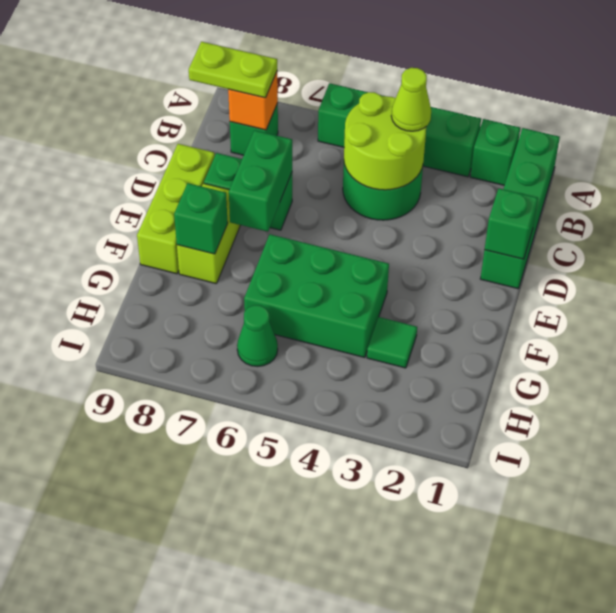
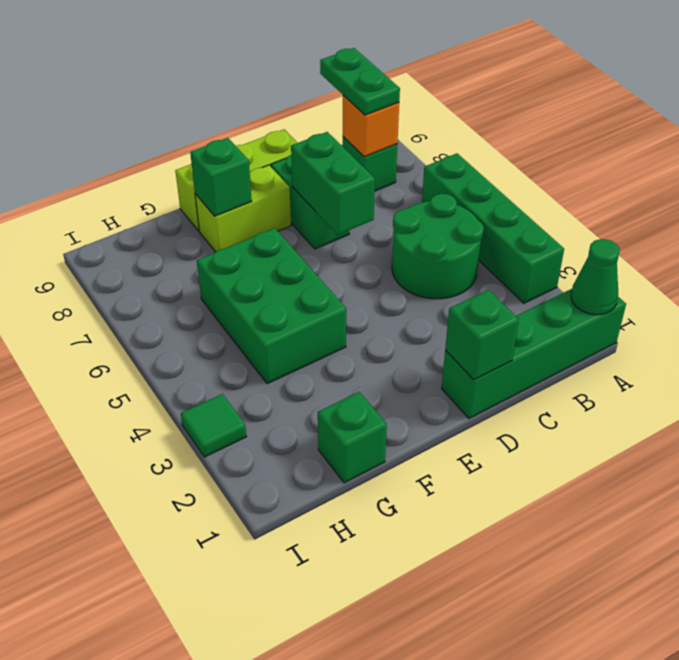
green brick A2 level 1 -> green brick G1 level 1
lime round brick B4:C5 level 2 -> none
lime cone B4 level 3 -> none
lime plate B8:B9 level 3 -> green plate B8:B9 level 3
green brick D7:E7 level 2 -> green brick D6:D7 level 2
green tile G3 level 1 -> green tile I3 level 1
green cone H6 level 1 -> green cone A1 level 2

